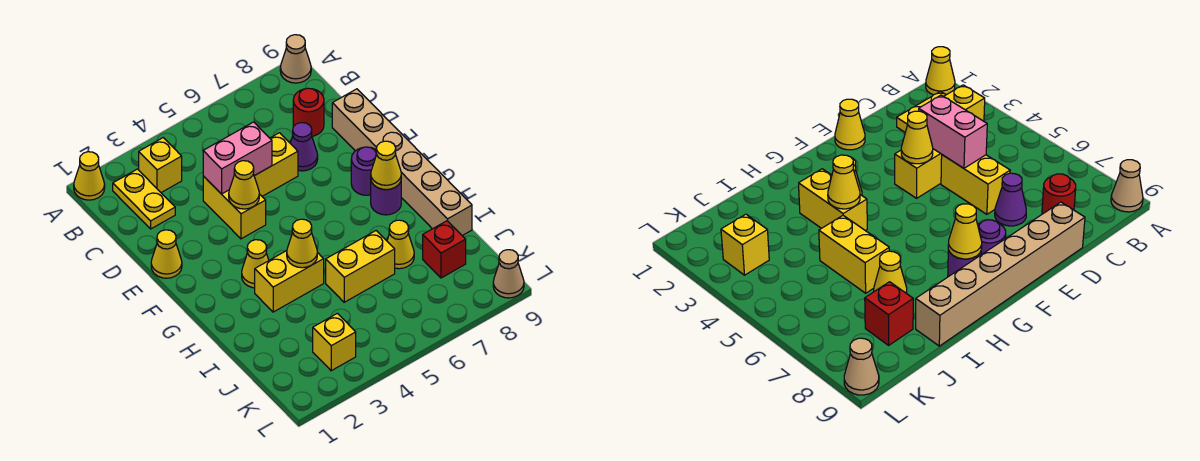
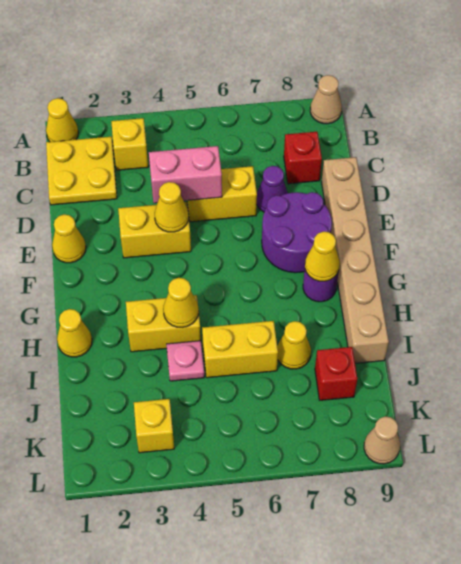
yellow plate B2:C2 level 1 -> yellow plate B1:C2 level 1
red round brick C8 level 1 -> red brick C8 level 1
yellow brick D4:E4 level 1 -> yellow brick E3:E4 level 1
purple round brick F8 level 1 -> purple round brick E7:F8 level 1
yellow cone G3 level 1 -> yellow cone H1 level 1
none -> pink plate I4 level 1

